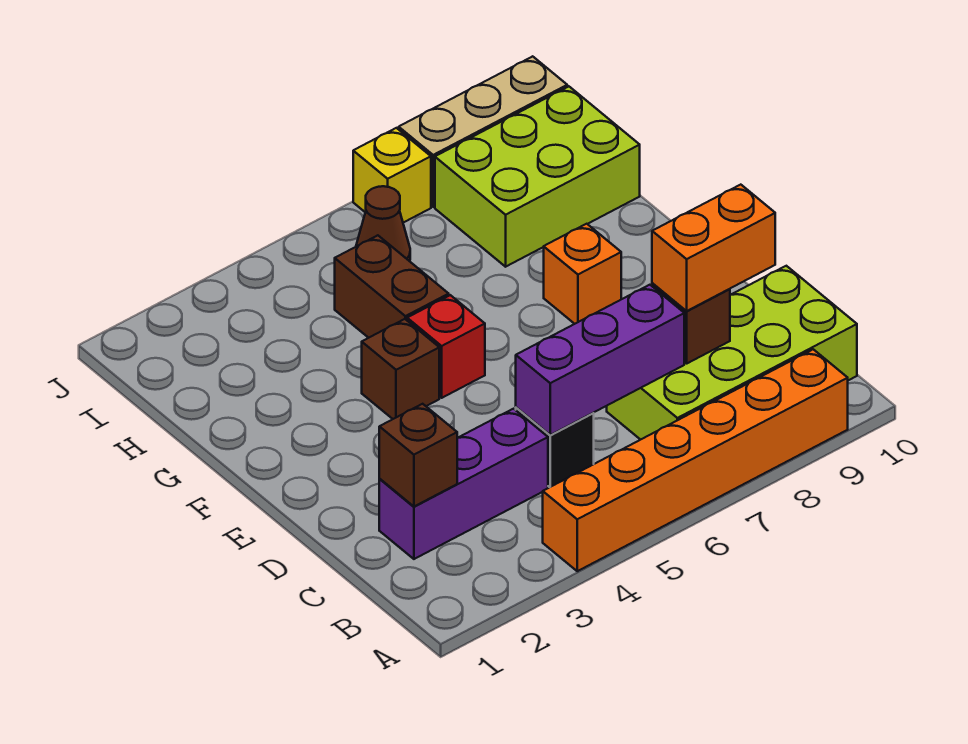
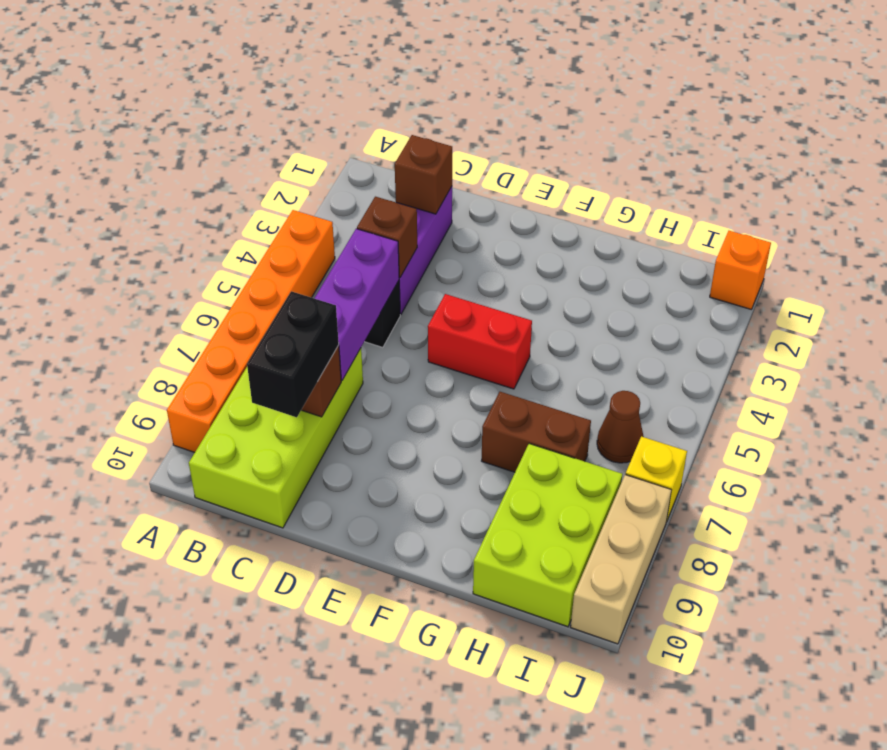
orange brick C8:C9 level 3 -> black brick C8:C9 level 3
brown brick F4 level 1 -> brown brick C4 level 2
red brick F5 level 1 -> red brick E5:F5 level 1
orange brick F8 level 1 -> orange brick J1 level 1
brown brick G5:H5 level 1 -> brown brick G7:H7 level 1

